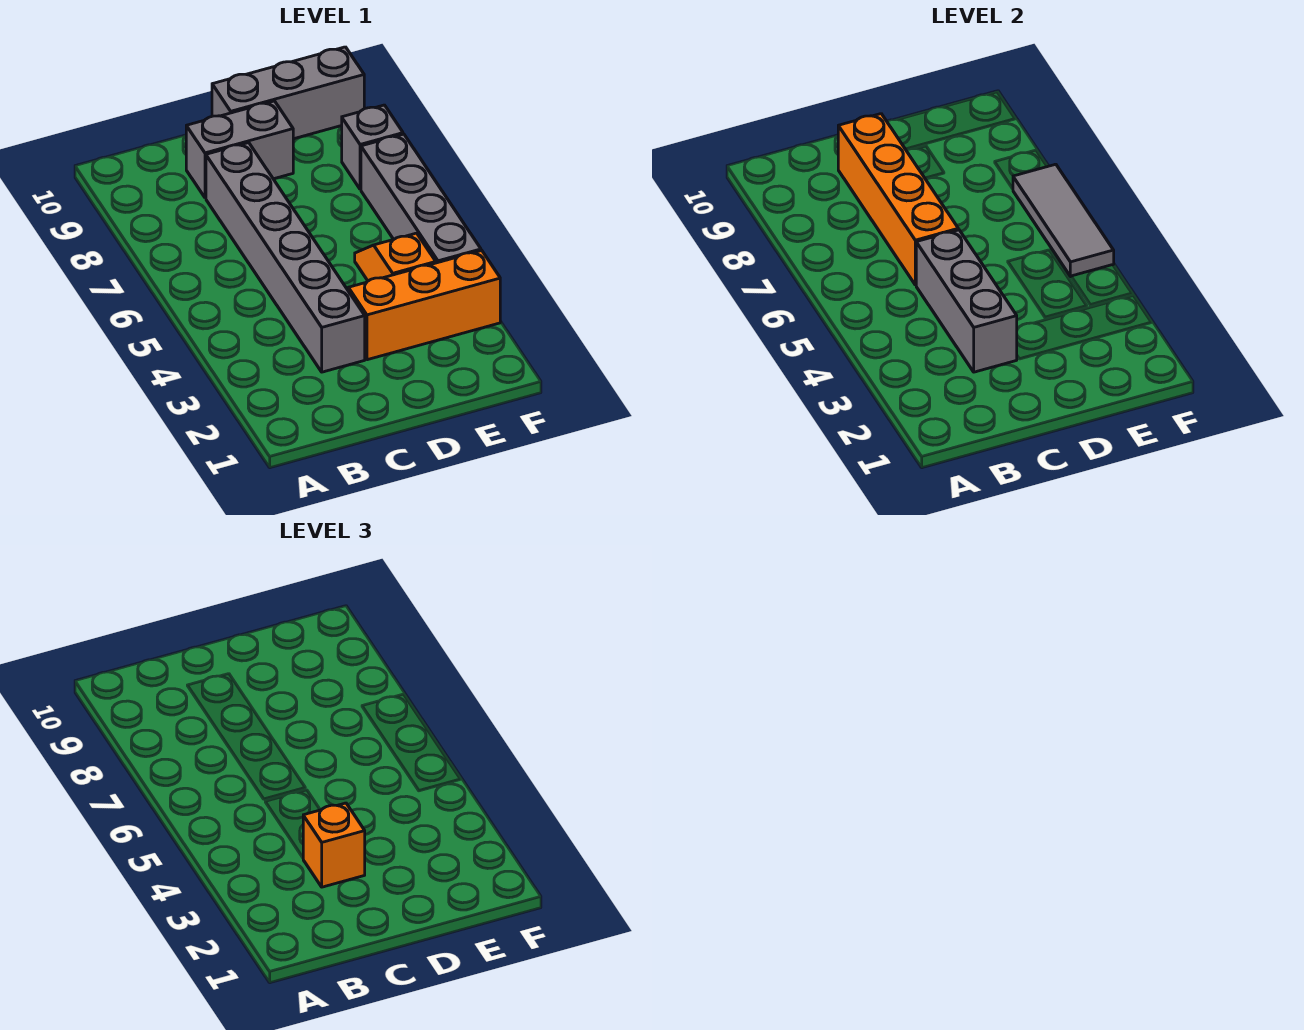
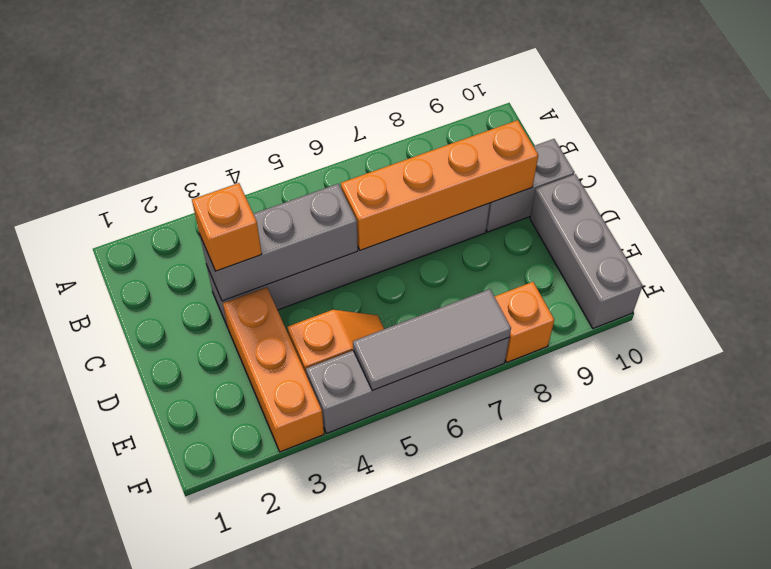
grey brick C9:D9 level 1 -> grey brick C9:C10 level 1
grey brick F8 level 1 -> orange brick F8 level 1

